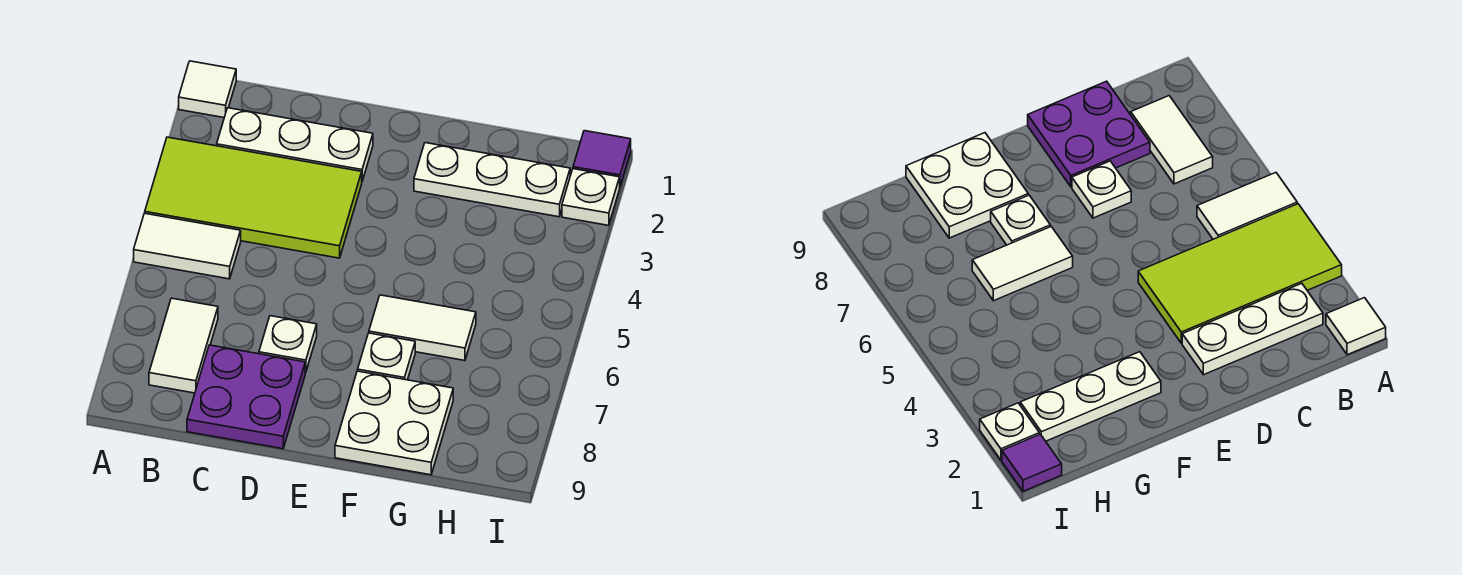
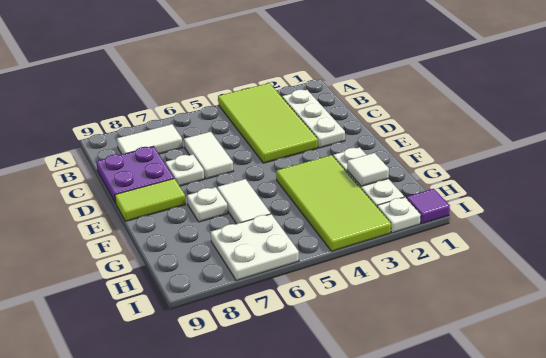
white tile A1 level 1 -> white tile G2 level 2
white tile A5:B5 level 1 -> white tile C6:D6 level 1
none -> lime tile E8:E9 level 1
none -> lime tile F3:I4 level 1
white plate F8:G9 level 1 -> white plate H6:I7 level 1

